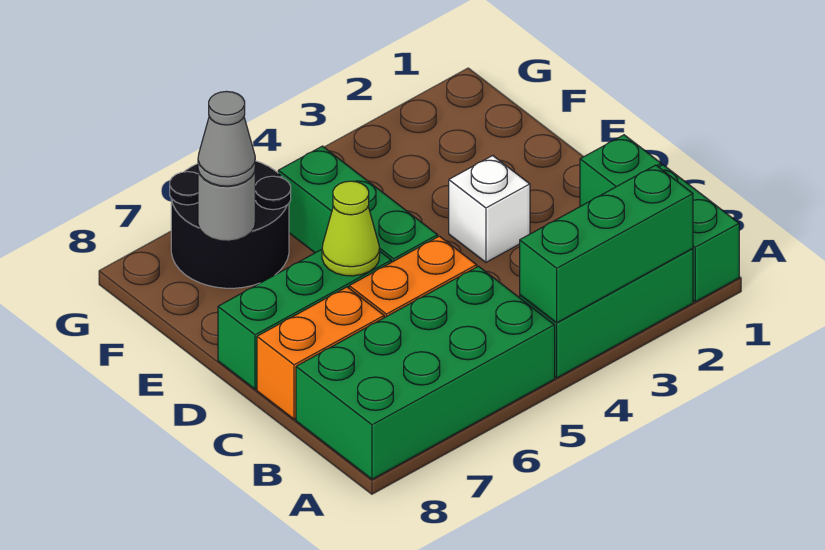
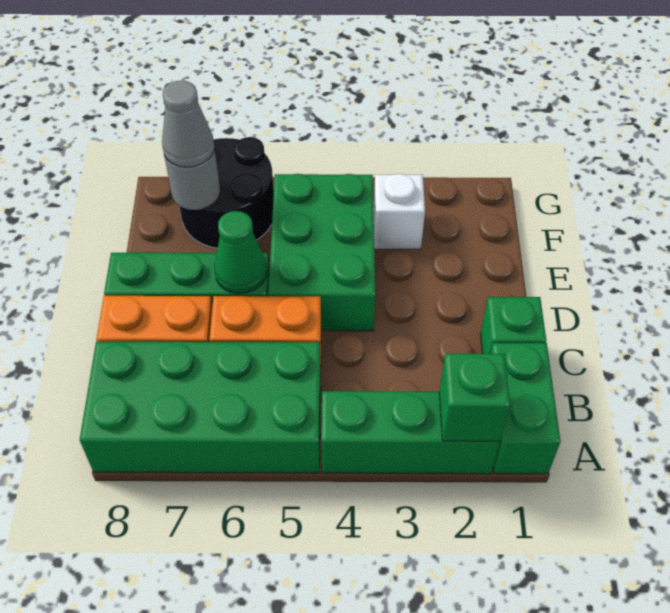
green brick A2:A4 level 2 -> green brick A2 level 2
white brick D3 level 1 -> white brick F3 level 1
green brick D5:F5 level 1 -> green brick D4:F5 level 1
lime cone D6 level 2 -> green cone D6 level 2

